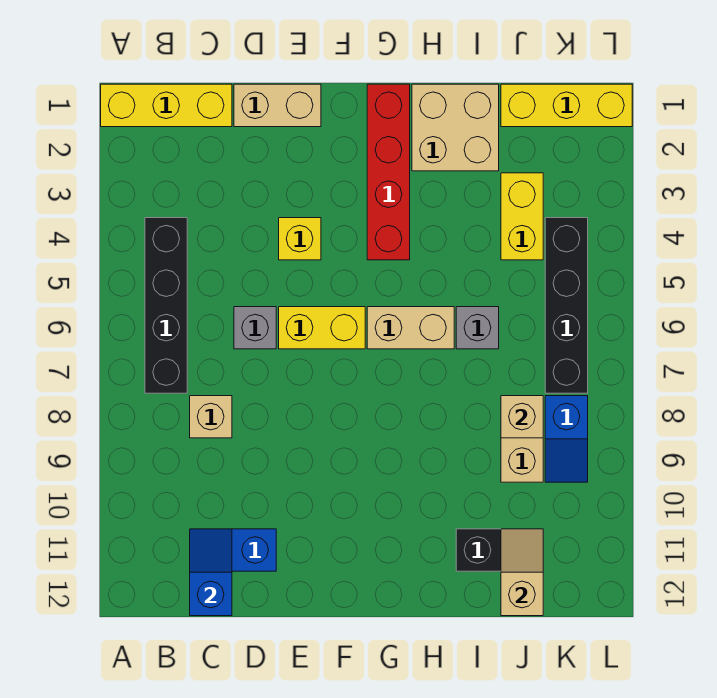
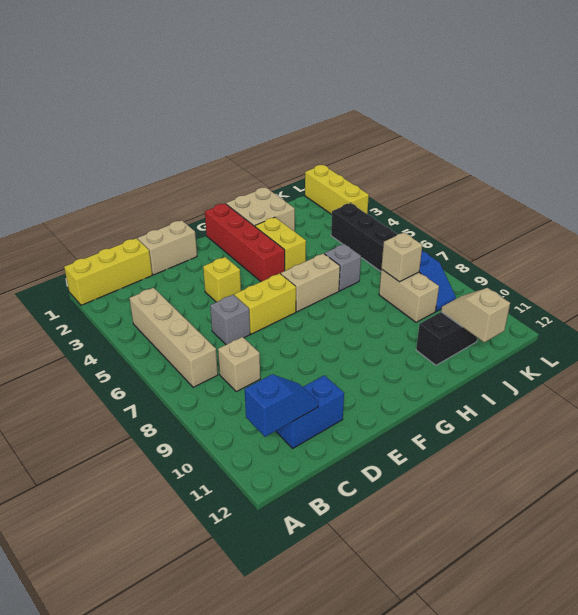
black brick B4:B7 level 1 -> tan brick B4:B7 level 1
blue slope C11:C12 level 2 top 12 -> blue slope B11:C11 level 2 top B
yellow brick J1:L1 level 1 -> yellow brick L1:L3 level 1
yellow brick J3:J4 level 1 -> yellow brick H3:H4 level 1

